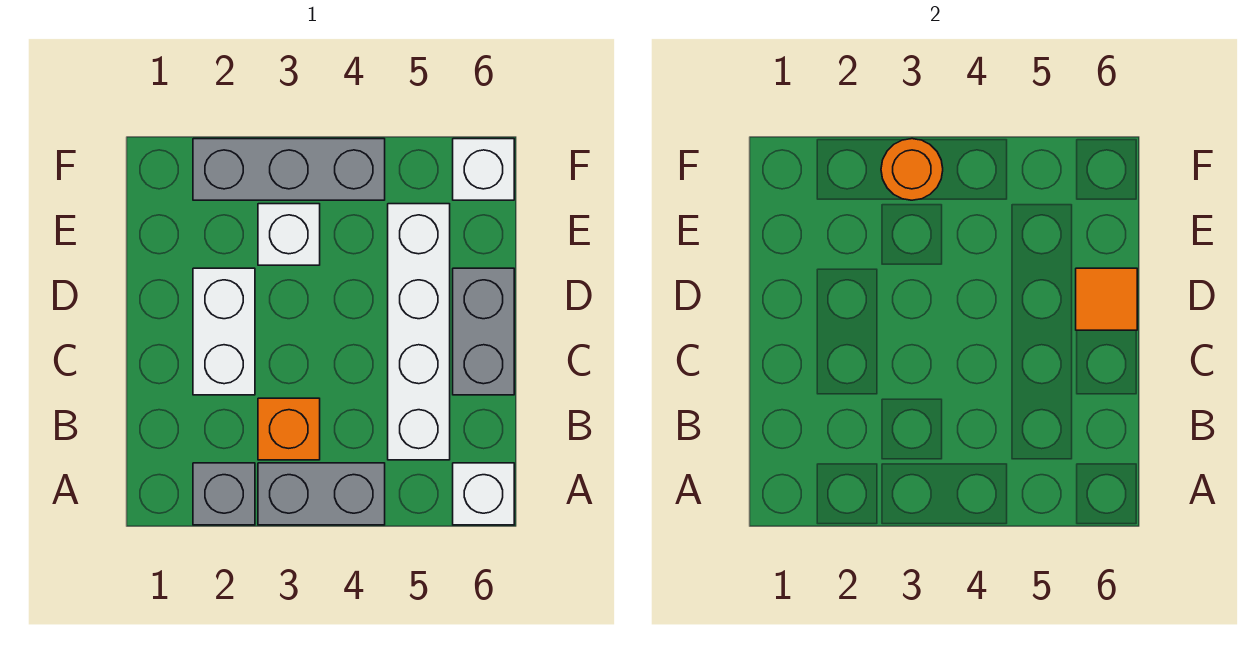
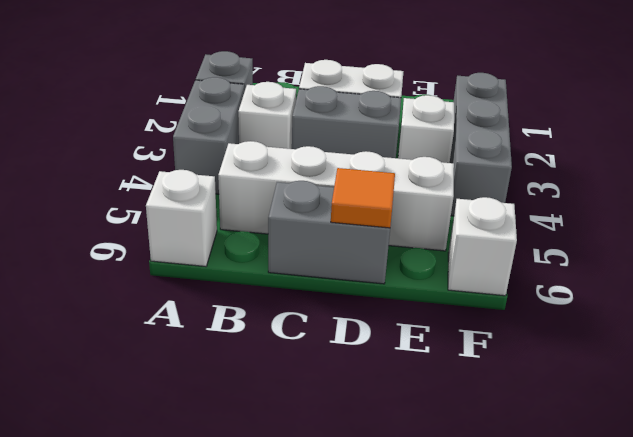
orange brick B3 level 1 -> white brick B3 level 1
none -> grey brick C3:D3 level 1
orange round brick F3 level 2 -> none

